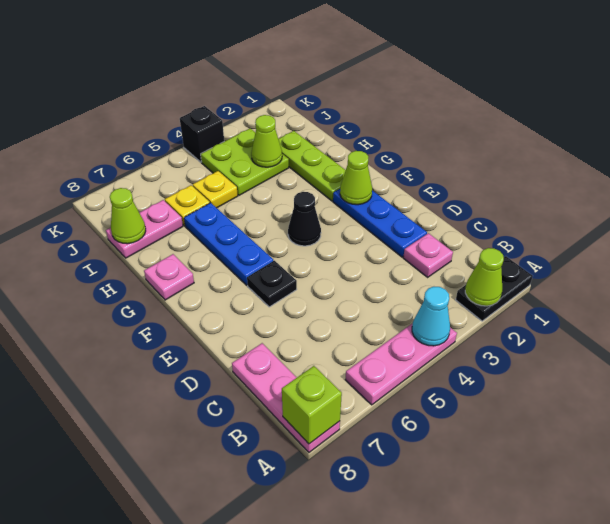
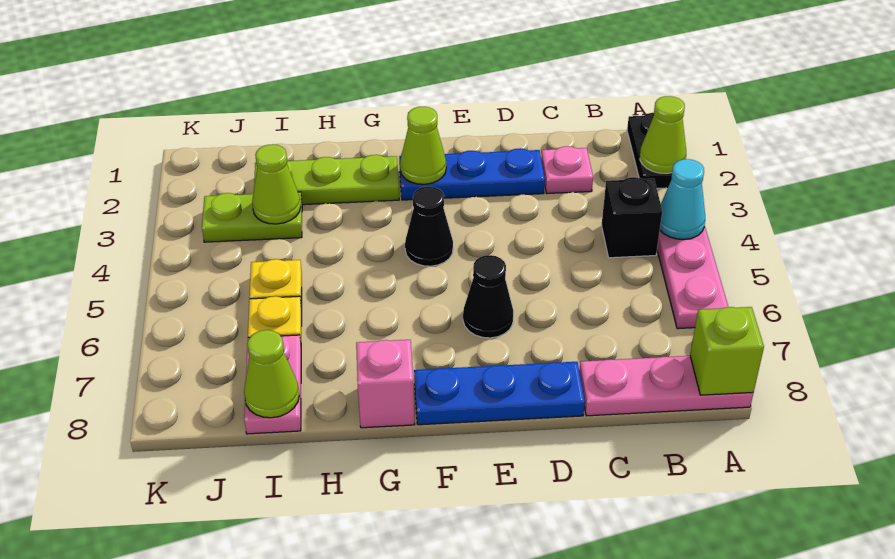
black plate E6 level 1 -> black cone E6 level 1
blue plate F6:H6 level 1 -> blue plate D8:F8 level 1
pink plate G8 level 1 -> pink brick G8 level 1
lime plate I3:J4 level 1 -> lime plate I3:J3 level 1
black brick K4 level 1 -> black brick B4 level 1

